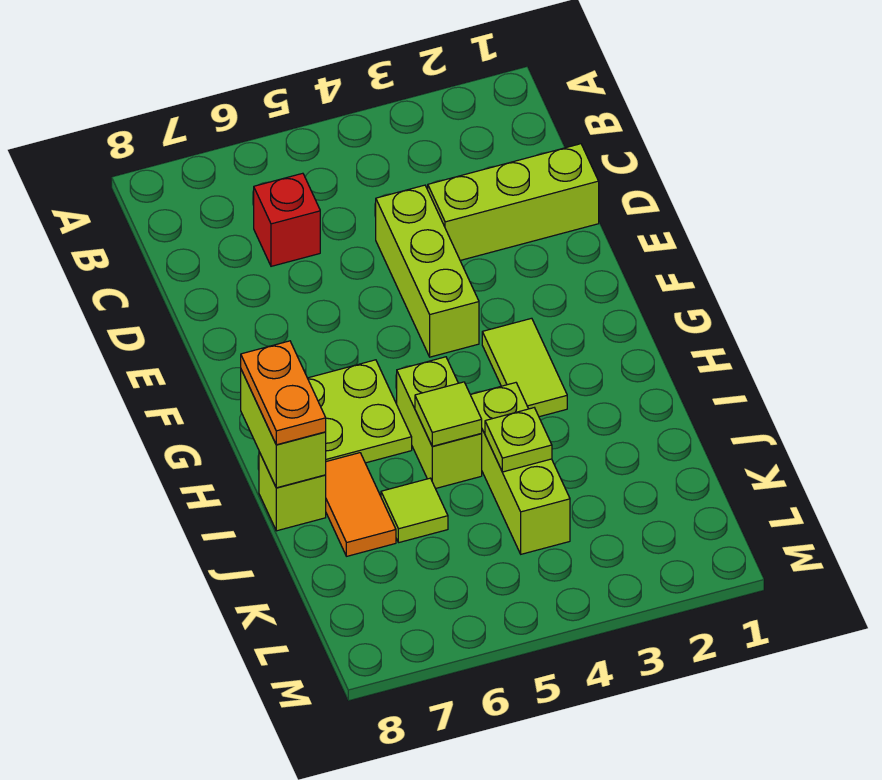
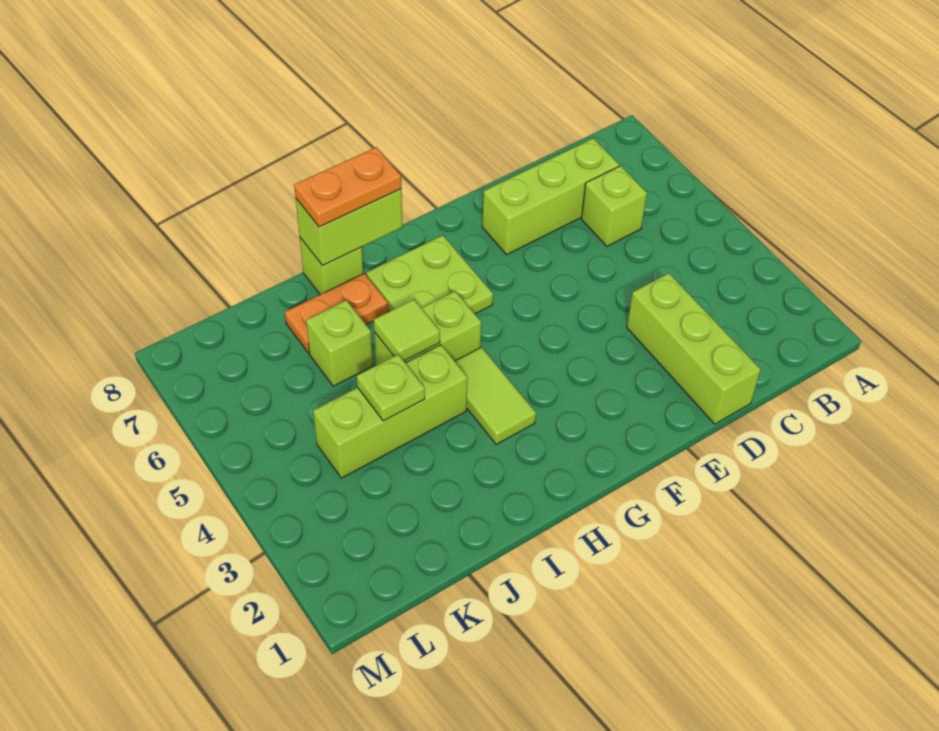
red brick C6 level 1 -> lime brick C6 level 1
lime brick D4:F4 level 1 -> lime brick C7:E7 level 1
lime tile G3:H3 level 1 -> lime tile H3:H4 level 1
orange tile I7:J7 level 1 -> orange plate I7:J7 level 1
lime tile J6 level 1 -> lime brick J6 level 1

